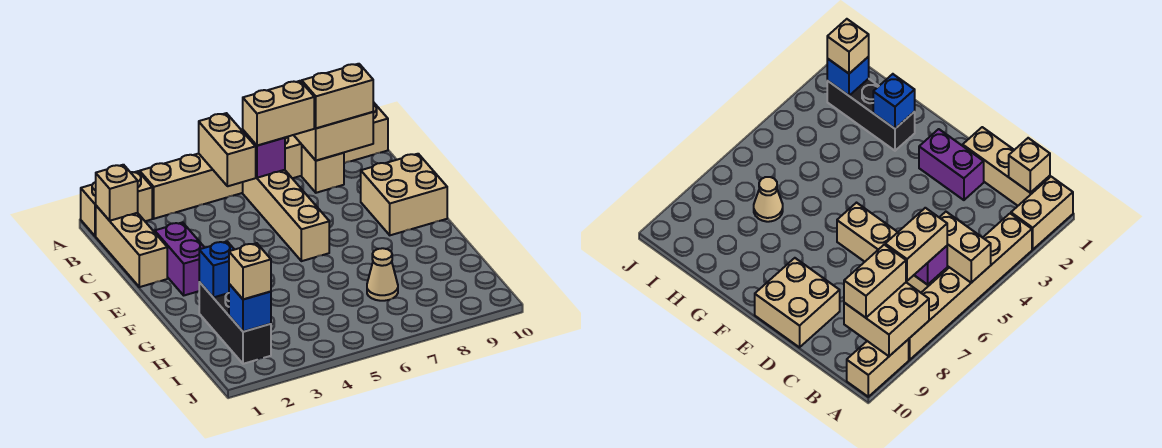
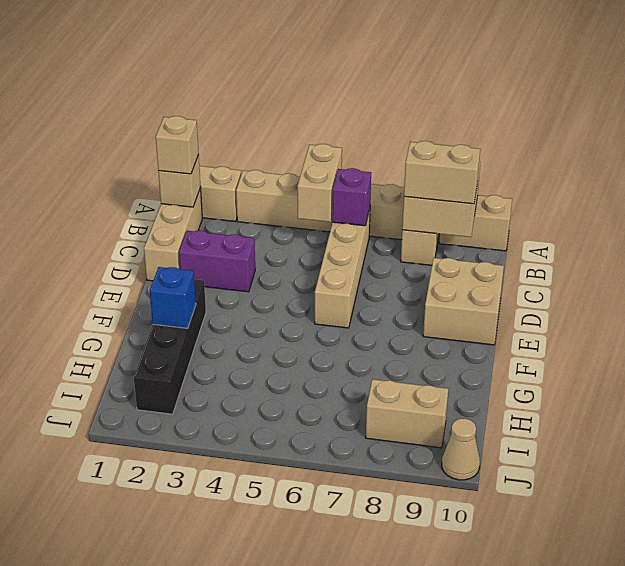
tan brick B6:B7 level 3 -> tan brick I8:I9 level 1
purple brick D2:E2 level 1 -> purple brick D2:D3 level 1
black brick G2:I2 level 1 -> black brick F2:I2 level 1
tan cone H7 level 1 -> tan cone J10 level 1
blue brick I2 level 2 -> none
tan brick I2 level 3 -> tan brick B1 level 3

